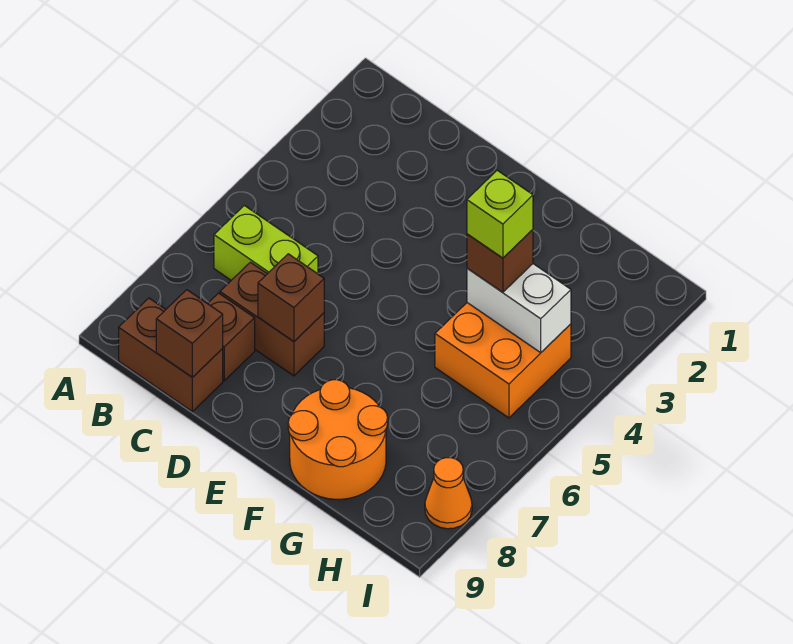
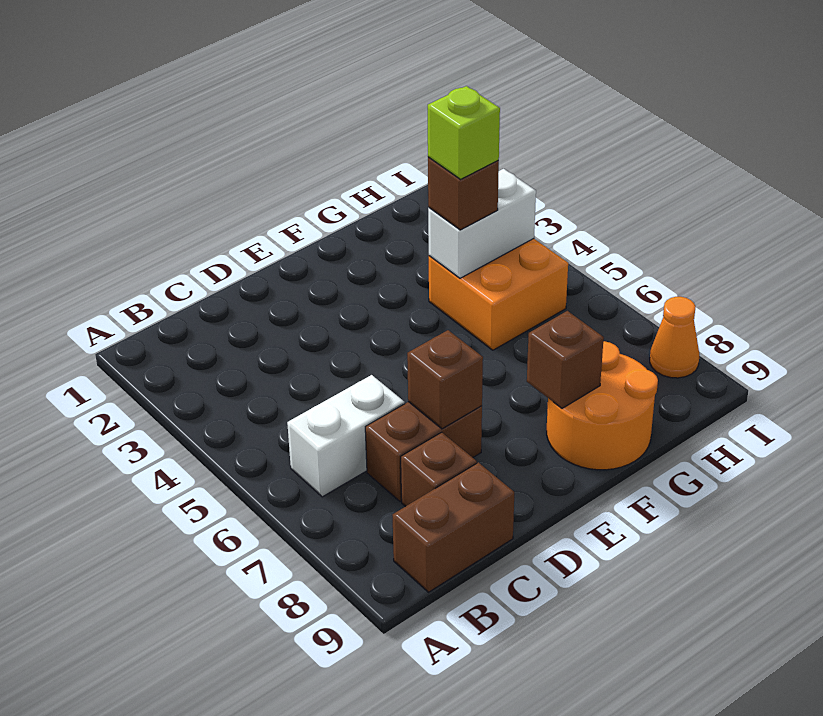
lime brick B6:C6 level 1 -> white brick B6:C6 level 1
brown brick C9 level 2 -> brown brick F8 level 2

